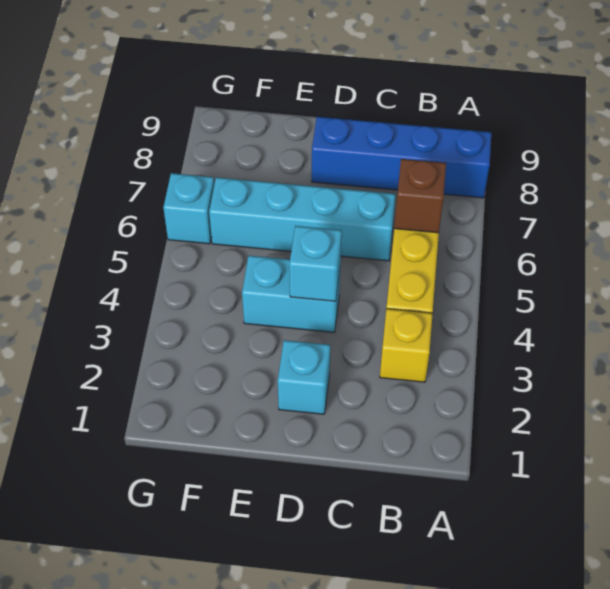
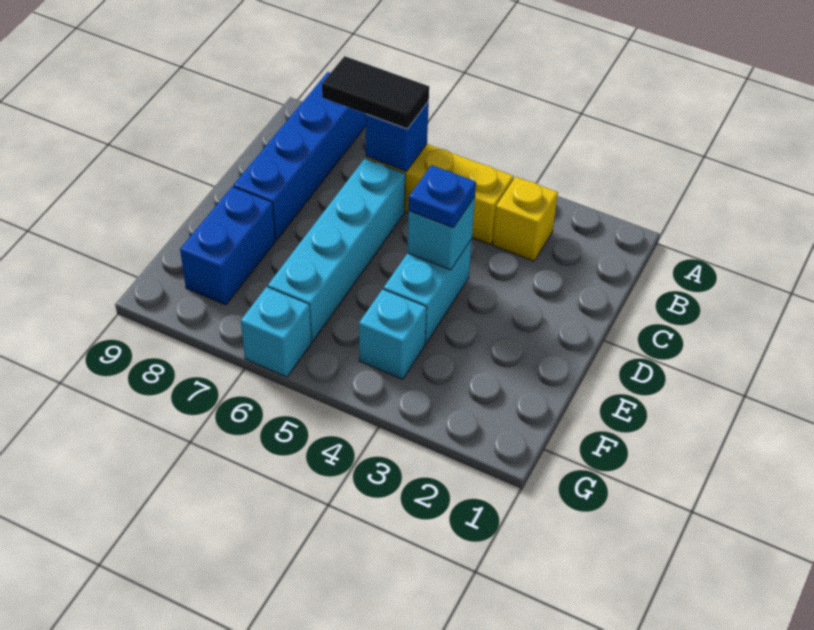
brown brick B6 level 2 -> blue brick B6 level 2
none -> black tile B6:B7 level 3
cyan brick D2 level 1 -> cyan brick F4 level 1
none -> blue plate D4 level 3
none -> blue brick E8:F8 level 1

